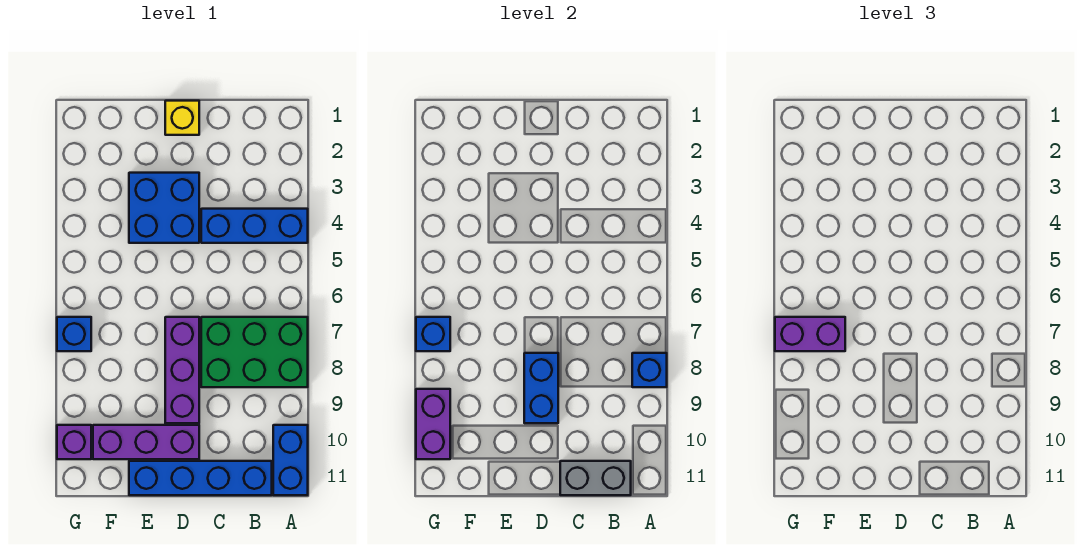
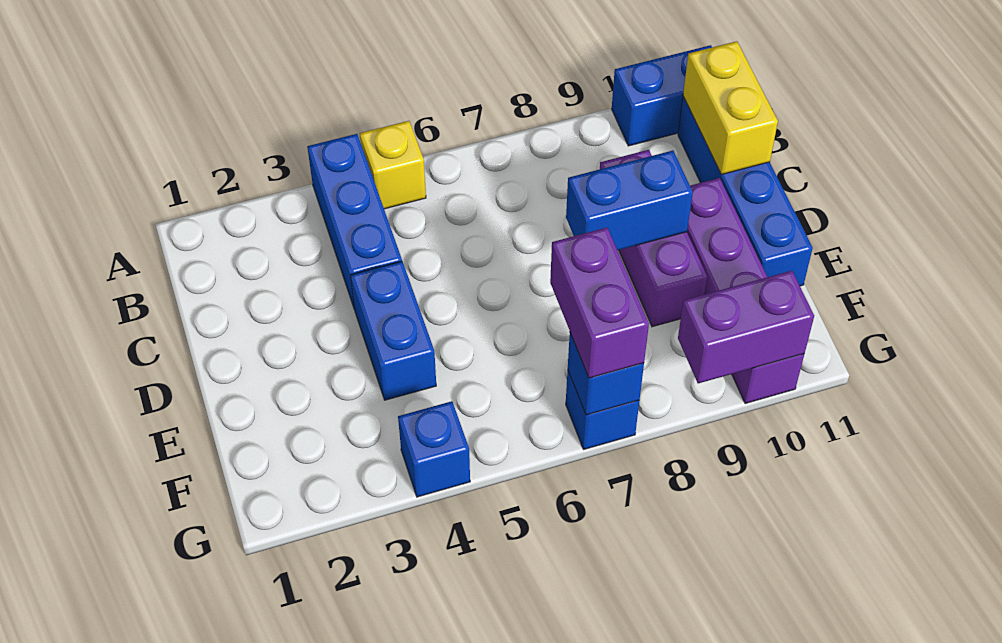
green brick A7:C8 level 1 -> none
blue brick A8 level 2 -> blue brick G4 level 1
grey brick B11:C11 level 2 -> yellow brick B11:C11 level 2
yellow brick D1 level 1 -> yellow brick A5 level 1
blue brick D3:E4 level 1 -> blue brick D4:E4 level 1
purple brick D7:D9 level 1 -> purple brick C9:E9 level 1

